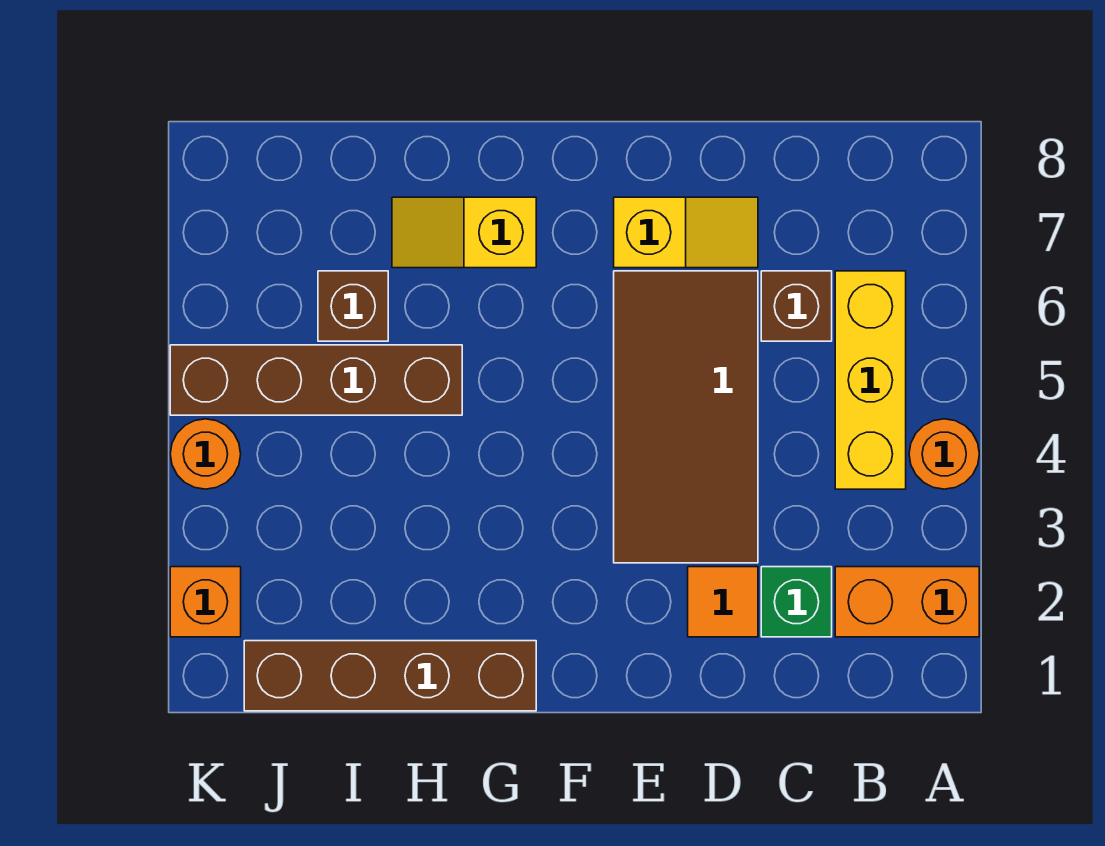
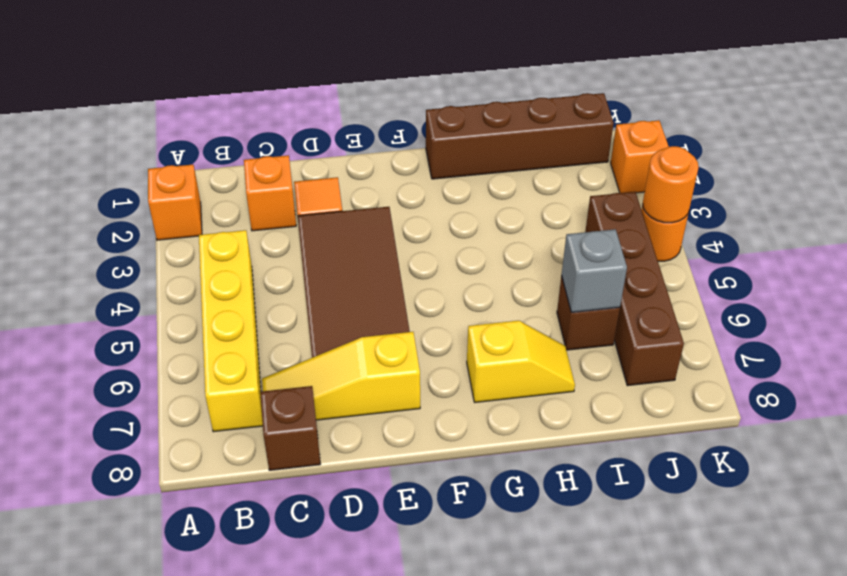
orange brick A2:B2 level 1 -> orange brick A2 level 1
orange round brick A4 level 1 -> orange round brick K4 level 2
yellow brick B4:B6 level 1 -> yellow brick B4:B7 level 1
green brick C2 level 1 -> orange brick C2 level 1
brown brick C6 level 1 -> brown brick C8 level 1
yellow slope D7:E7 level 1 top E -> yellow slope C7:E7 level 1 top E
brown brick H5:K5 level 1 -> brown brick J4:J7 level 1
none -> grey brick I6 level 2

